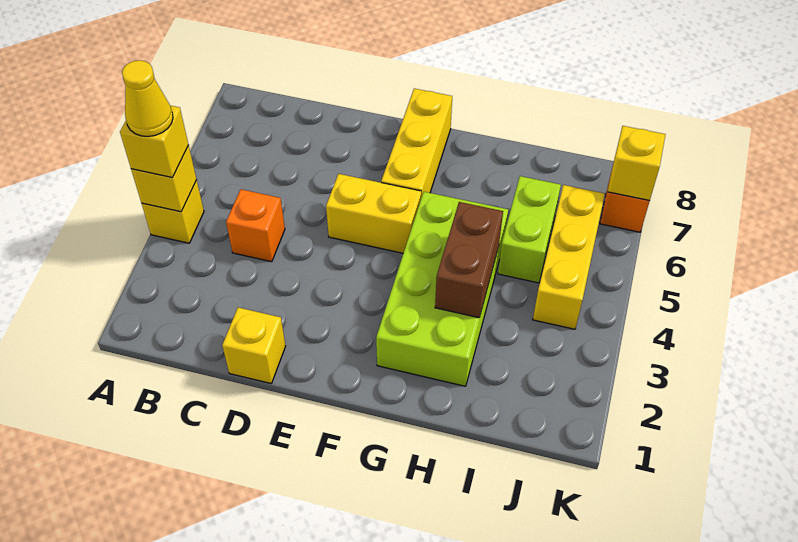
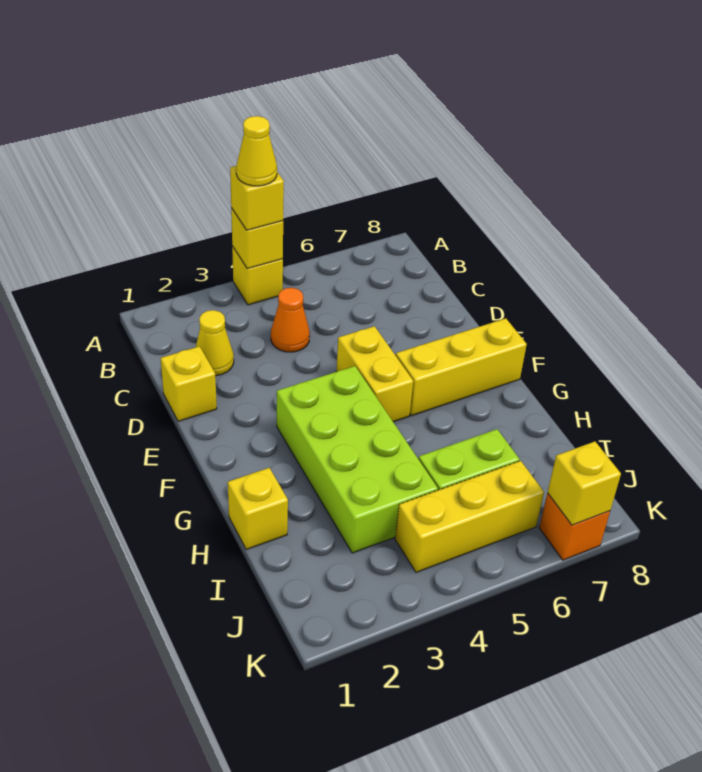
none -> yellow cone C2 level 1
orange brick C4 level 1 -> orange cone C4 level 1
lime brick G2:H5 level 1 -> lime brick F3:I4 level 1
none -> yellow brick H1 level 1
brown brick H3:H4 level 2 -> none

